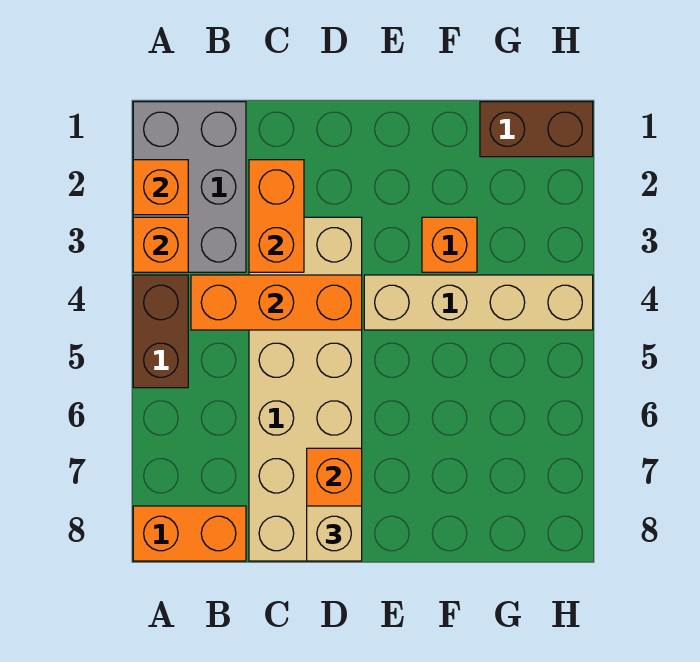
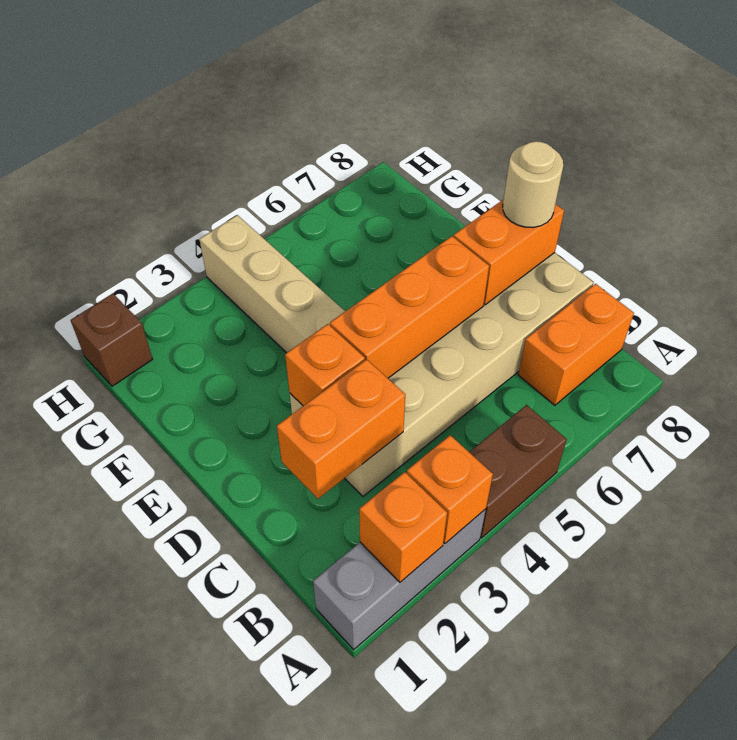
grey brick A1:B3 level 1 -> grey brick A1:A3 level 1
orange brick A8:B8 level 1 -> orange brick B7:B8 level 1
orange brick B4:D4 level 2 -> orange brick D4:D6 level 2
tan brick D8 level 3 -> tan round brick D8 level 3
orange brick F3 level 1 -> orange brick D3 level 2
brown brick G1:H1 level 1 -> brown brick H1 level 1

